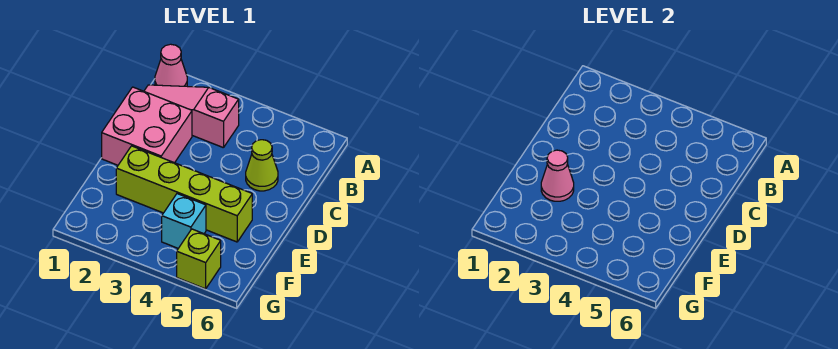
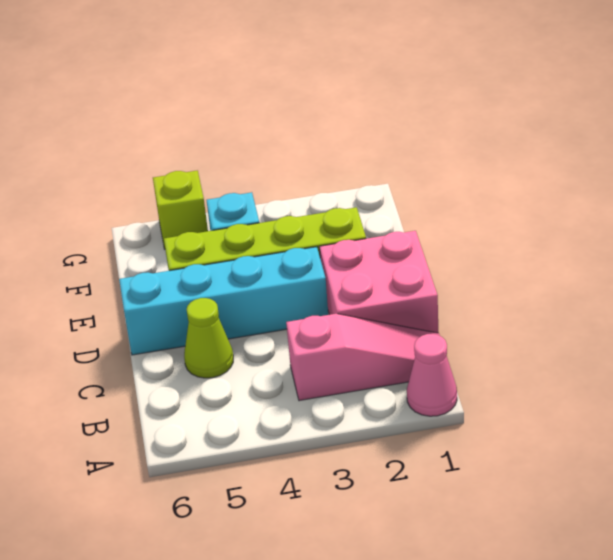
none -> cyan brick D3:D6 level 1
pink cone E2 level 2 -> none

